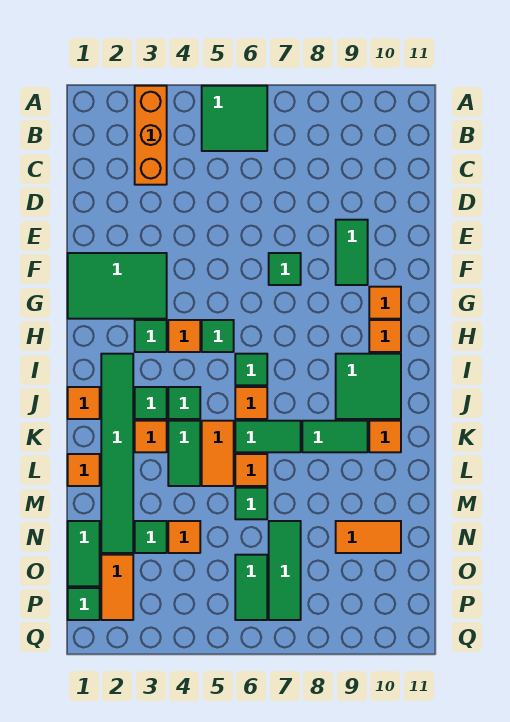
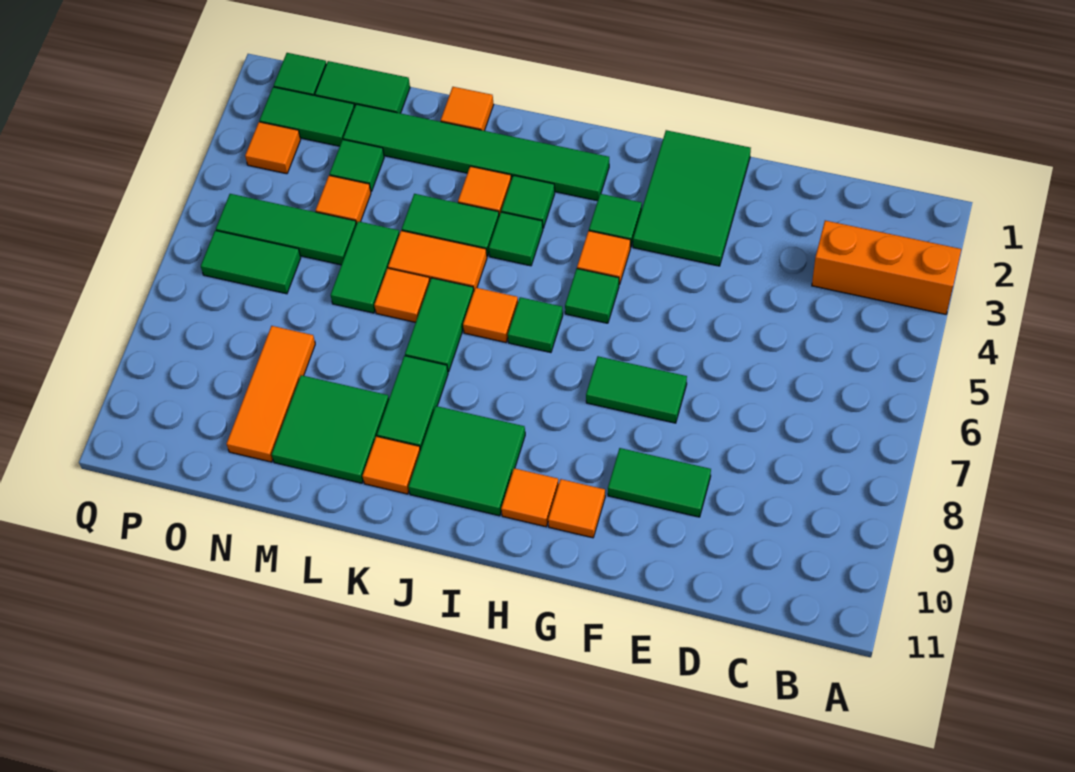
green tile A5:B6 level 1 -> green tile L9:M10 level 1
green tile F7 level 1 -> green tile F7:G7 level 1
orange tile J1 level 1 -> orange tile P3 level 1
green tile M6 level 1 -> green tile M5:M6 level 1
green tile N7:P7 level 1 -> green tile N5:P5 level 1
orange tile N9:N10 level 1 -> orange tile N8:N10 level 1
orange tile O2:P2 level 1 -> green tile O2:P2 level 1

